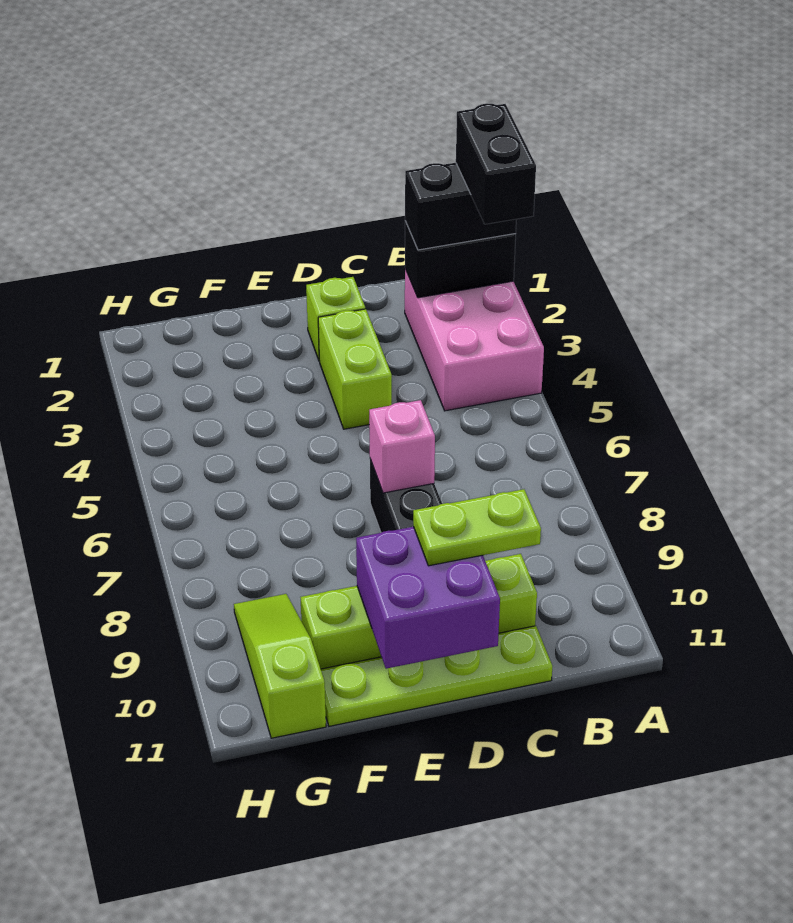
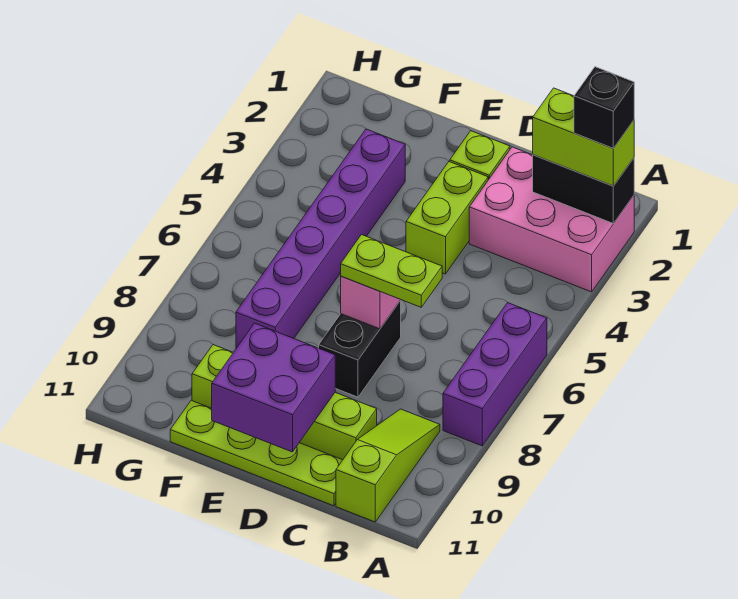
pink brick A2:B4 level 1 -> pink brick A2:C3 level 1
black brick A2:B2 level 3 -> lime brick A2:B2 level 3
black brick A2:A3 level 4 -> black brick A2 level 4
none -> purple brick A6:A8 level 1
lime plate C10:D10 level 3 -> lime plate C7:D7 level 3
none -> purple brick F3:F8 level 1
lime slope G9:G11 level 1 top 11 -> lime slope B9:B11 level 1 top 11

